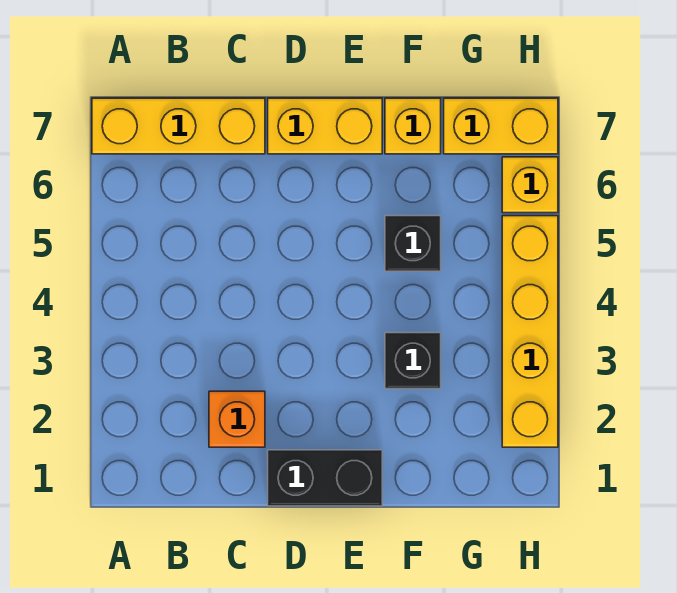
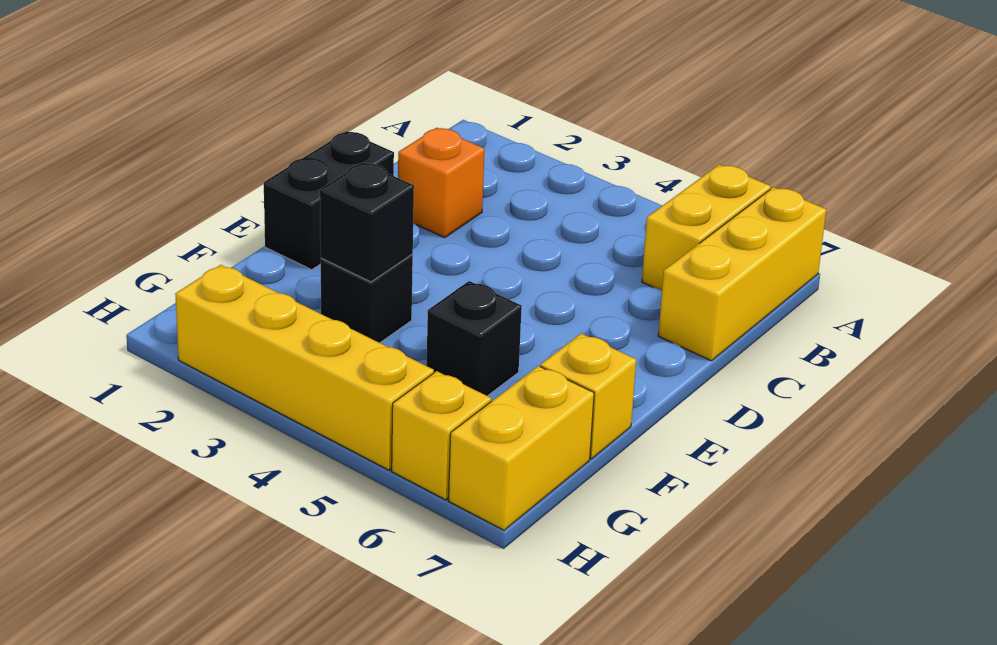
yellow brick D7:E7 level 1 -> yellow brick A6:B6 level 1
none -> black brick F3 level 2

